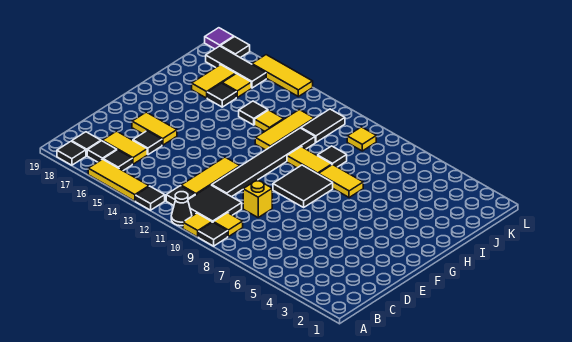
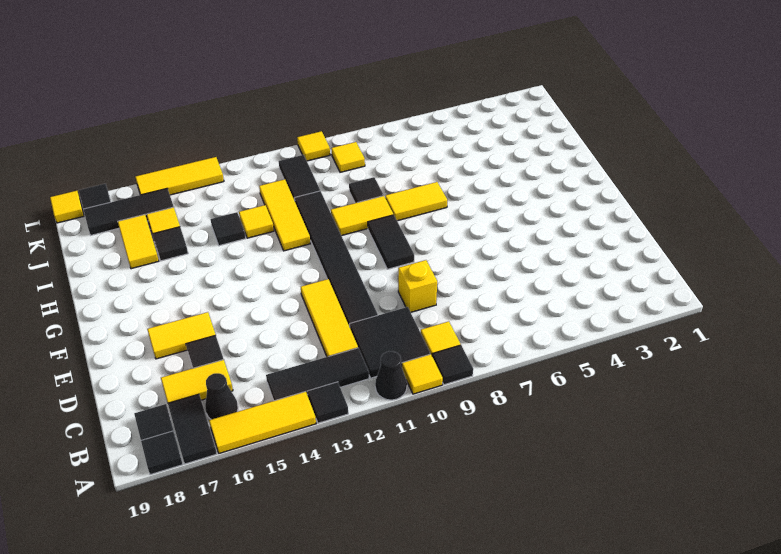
black tile B12 level 1 -> black tile B12:B14 level 1
black tile B16 level 1 -> black cone B16 level 1
black tile B17 level 1 -> black tile A17:B17 level 1
black tile F8:G9 level 1 -> black tile F9:G9 level 1
none -> yellow tile L10 level 1
purple tile L19 level 1 -> yellow tile L19 level 1

